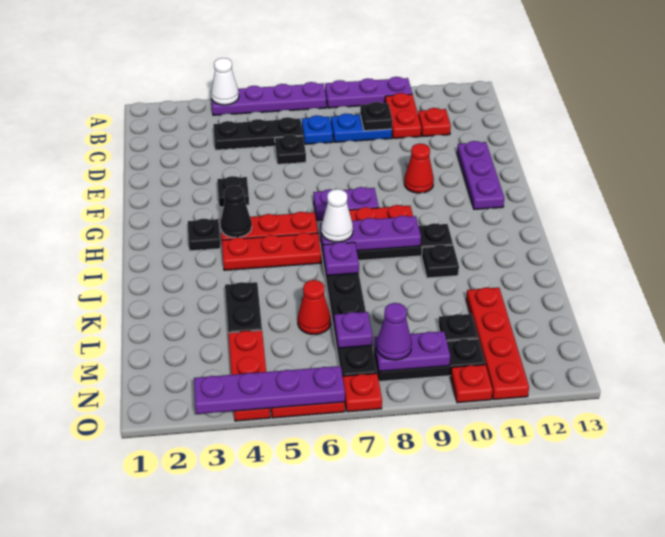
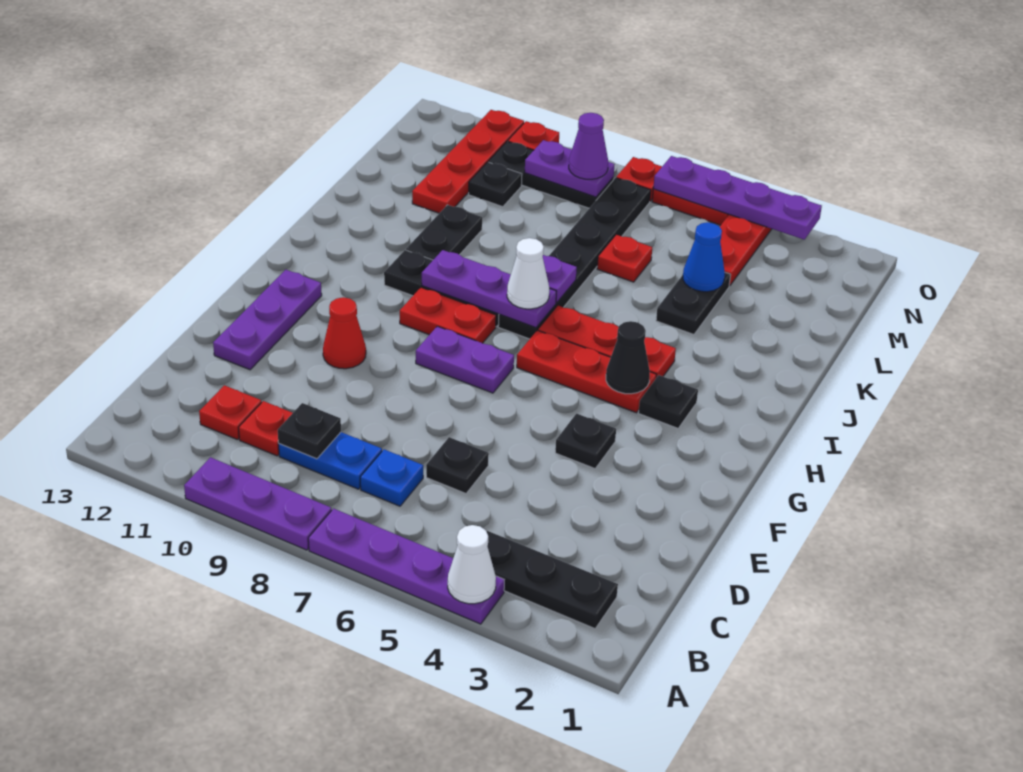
red plate B10:C10 level 1 -> red plate C10 level 1
black plate C4:C6 level 1 -> black plate B2:B4 level 1
black plate J10 level 1 -> black plate J10:K10 level 1
none -> blue cone L4 level 2
red cone L6 level 1 -> red plate L6 level 1
purple plate M7 level 2 -> none

